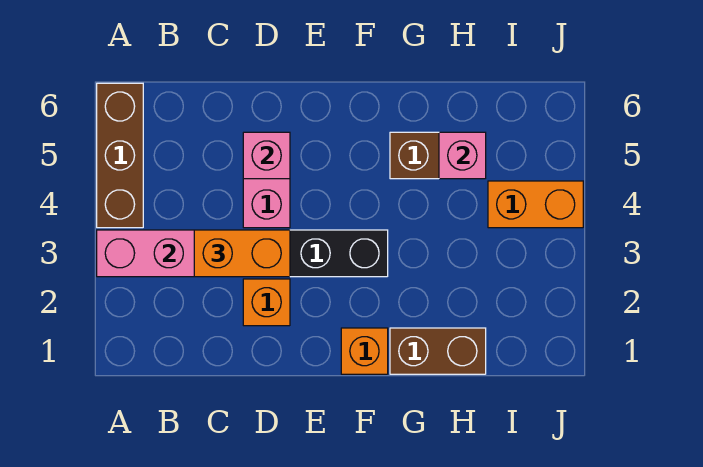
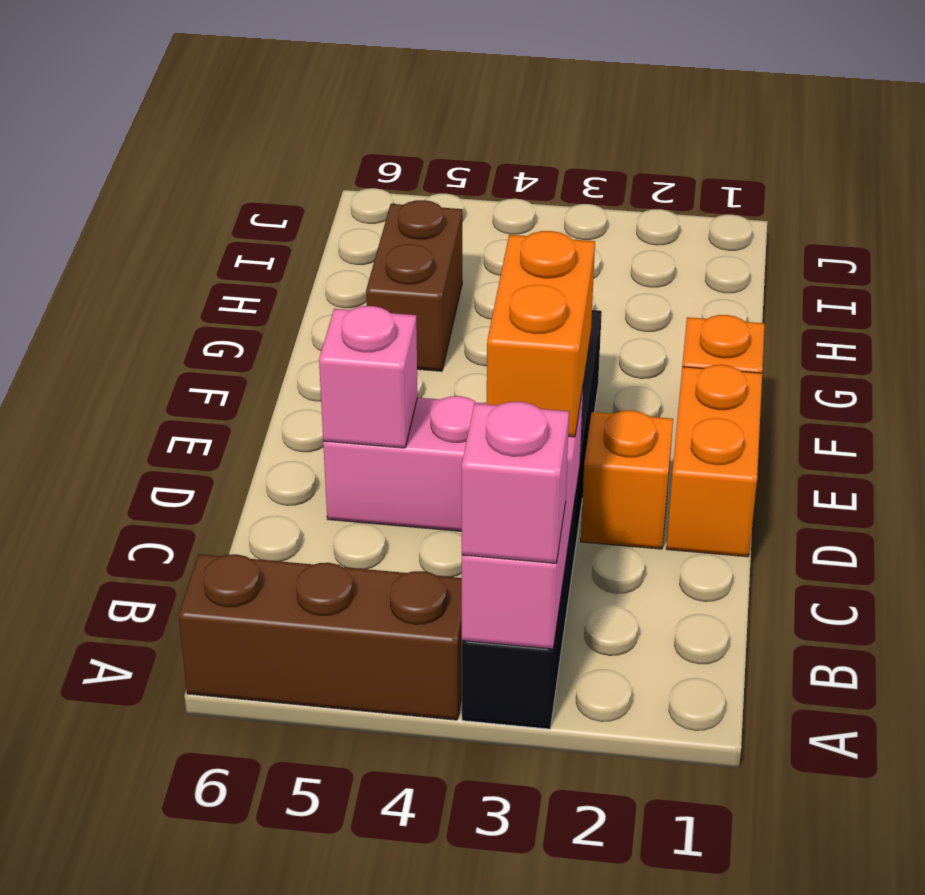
brown brick G1:H1 level 1 -> none
pink brick H5 level 2 -> pink brick A3 level 3
orange brick I4:J4 level 1 -> orange brick D1:E1 level 1

